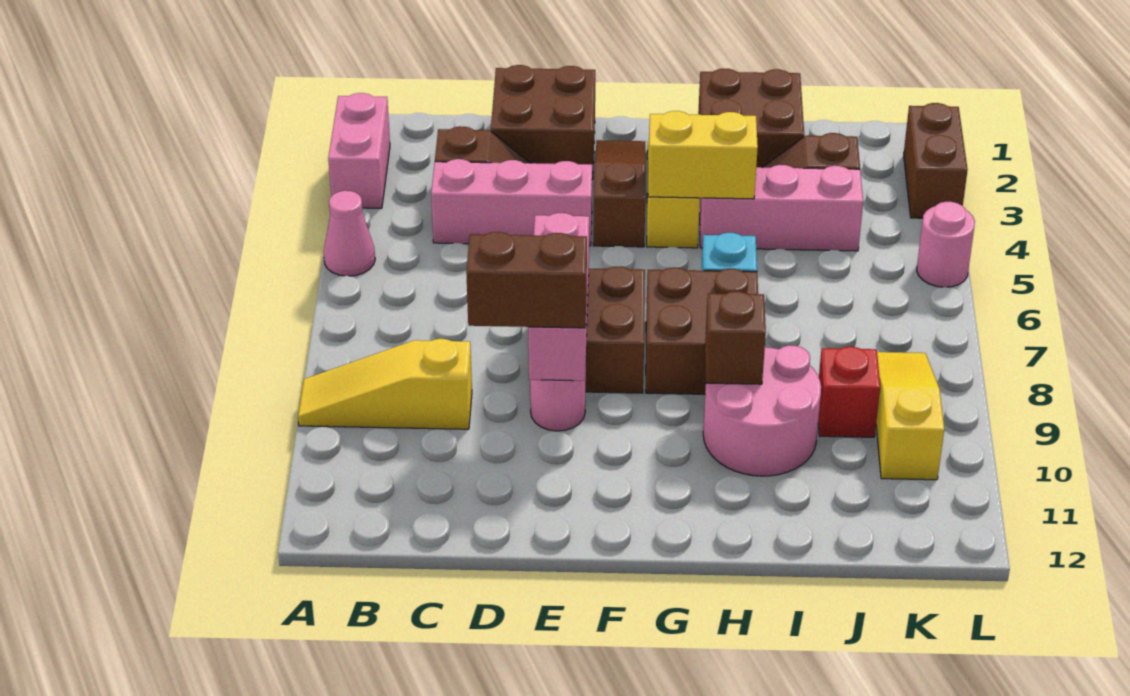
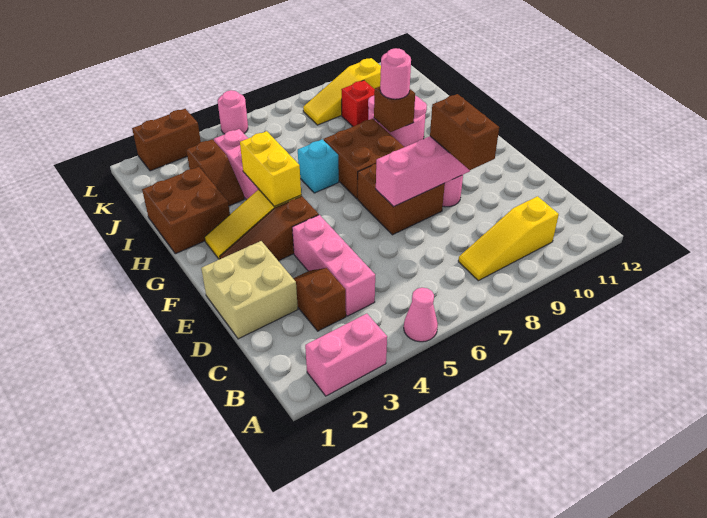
yellow slope A9:C9 level 1 top C -> yellow slope B8:B10 level 1 top 10
brown brick D1:E2 level 1 -> tan brick D1:E2 level 1
none -> pink round brick H9 level 3

